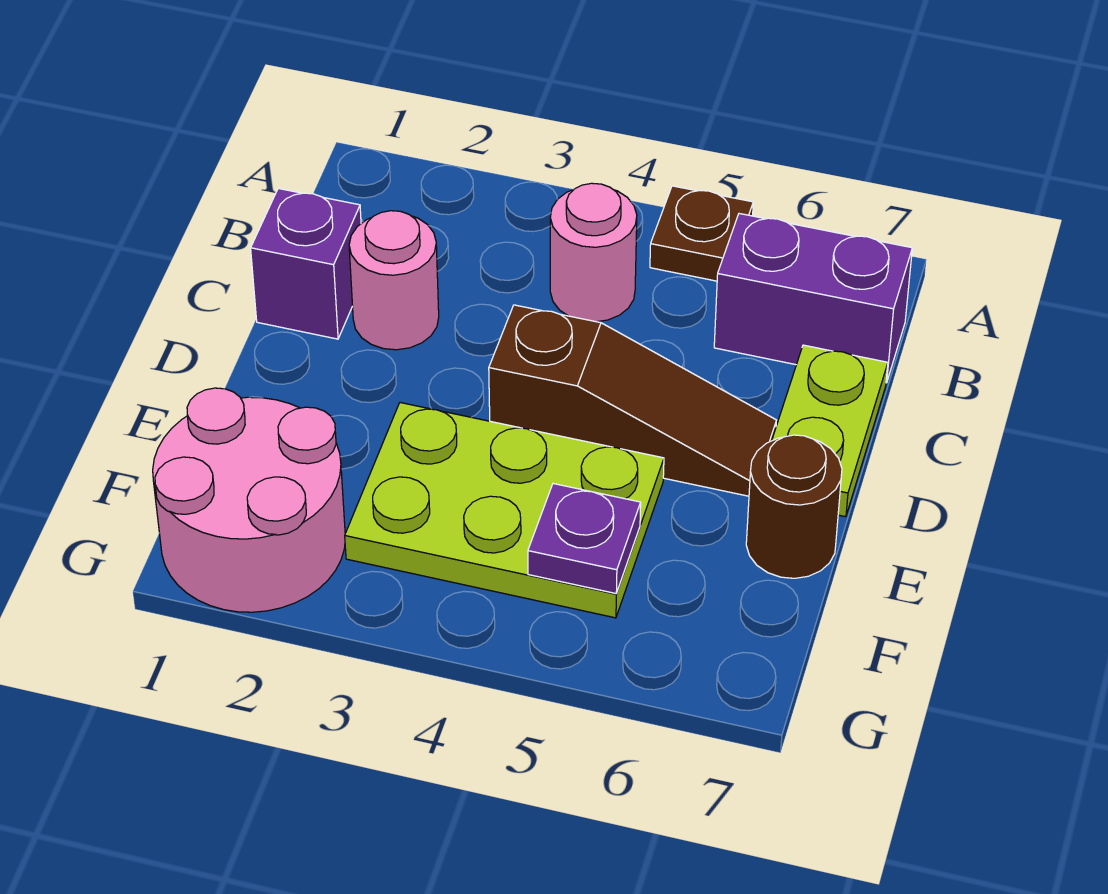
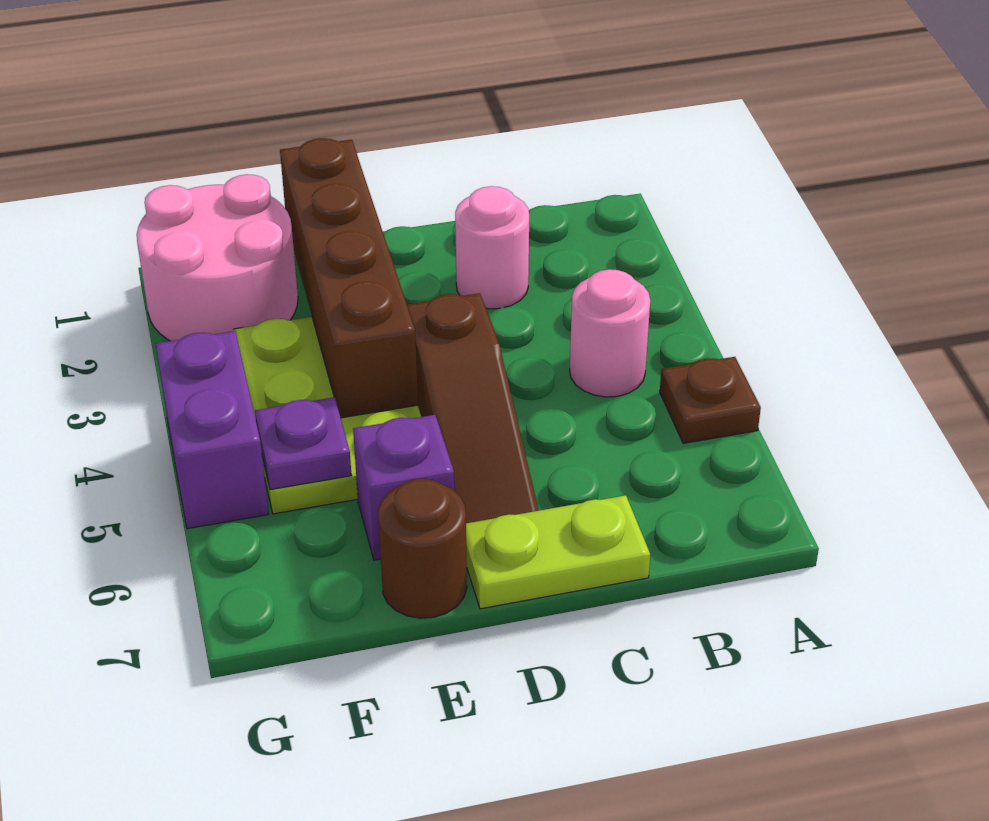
purple brick B6:B7 level 1 -> purple brick G4:G5 level 1
purple brick C1 level 1 -> purple brick E6 level 1
none -> brown brick E1:E4 level 2

